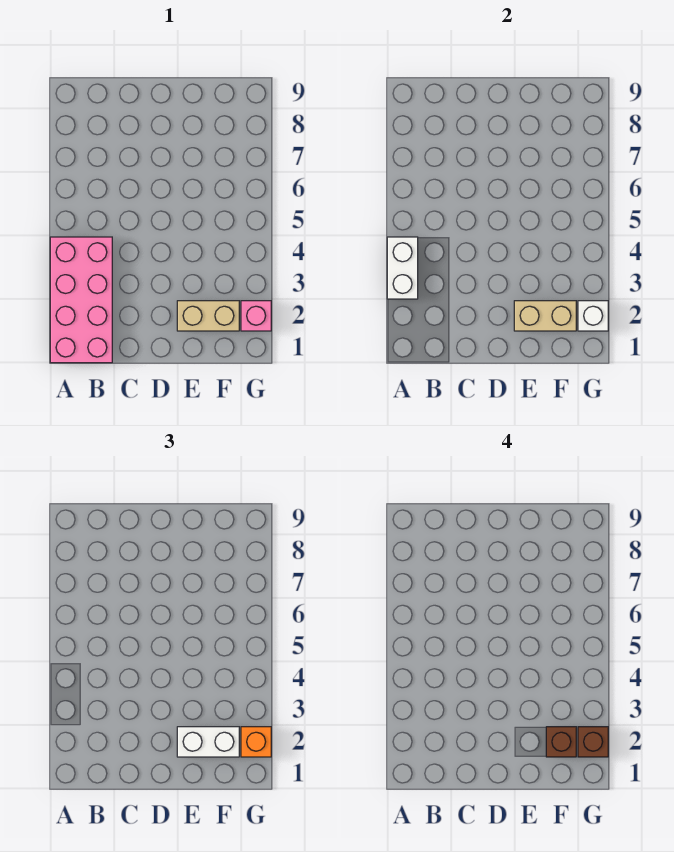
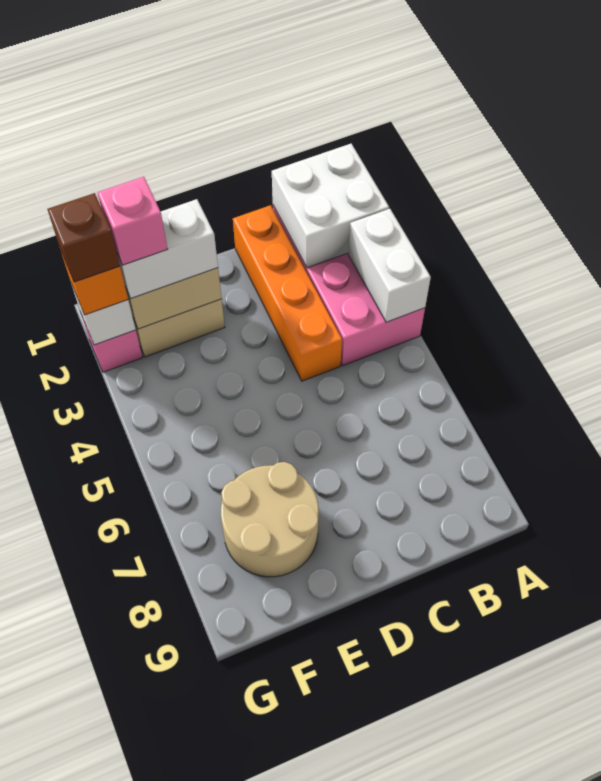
none -> white brick A1:B2 level 2
none -> orange brick C1:C4 level 1
none -> tan round brick E7:F8 level 1
brown brick F2 level 4 -> pink brick F2 level 4

